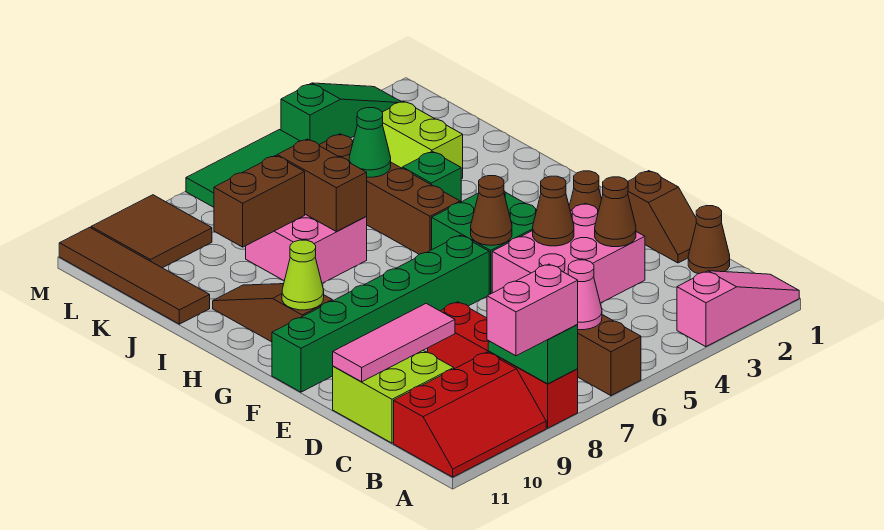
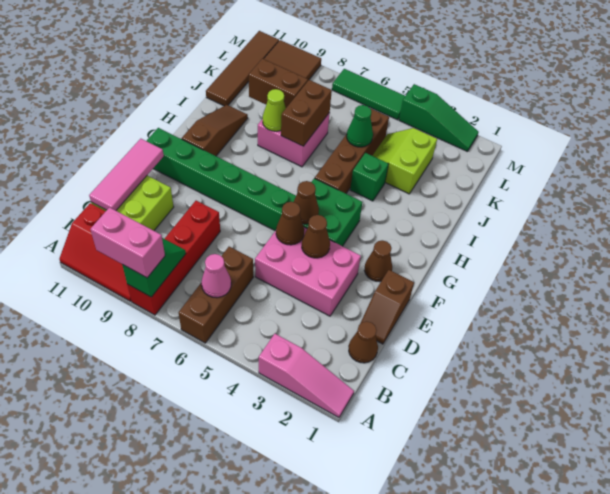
brown cone D3 level 2 -> brown cone E5 level 2
pink tile D9:D11 level 2 -> pink tile C11:E11 level 2
lime cone G10 level 2 -> lime cone I8 level 2

